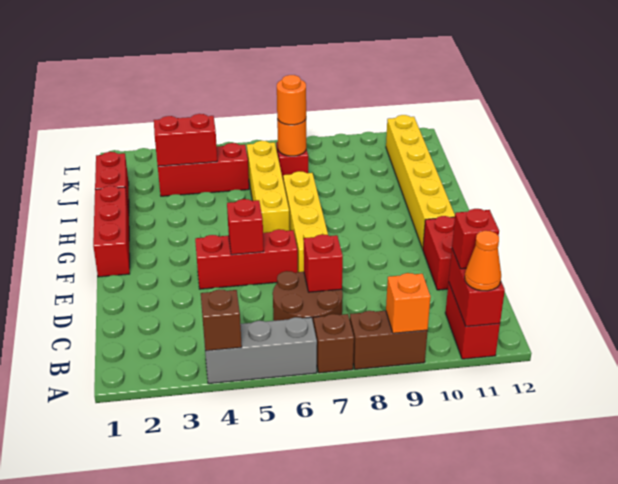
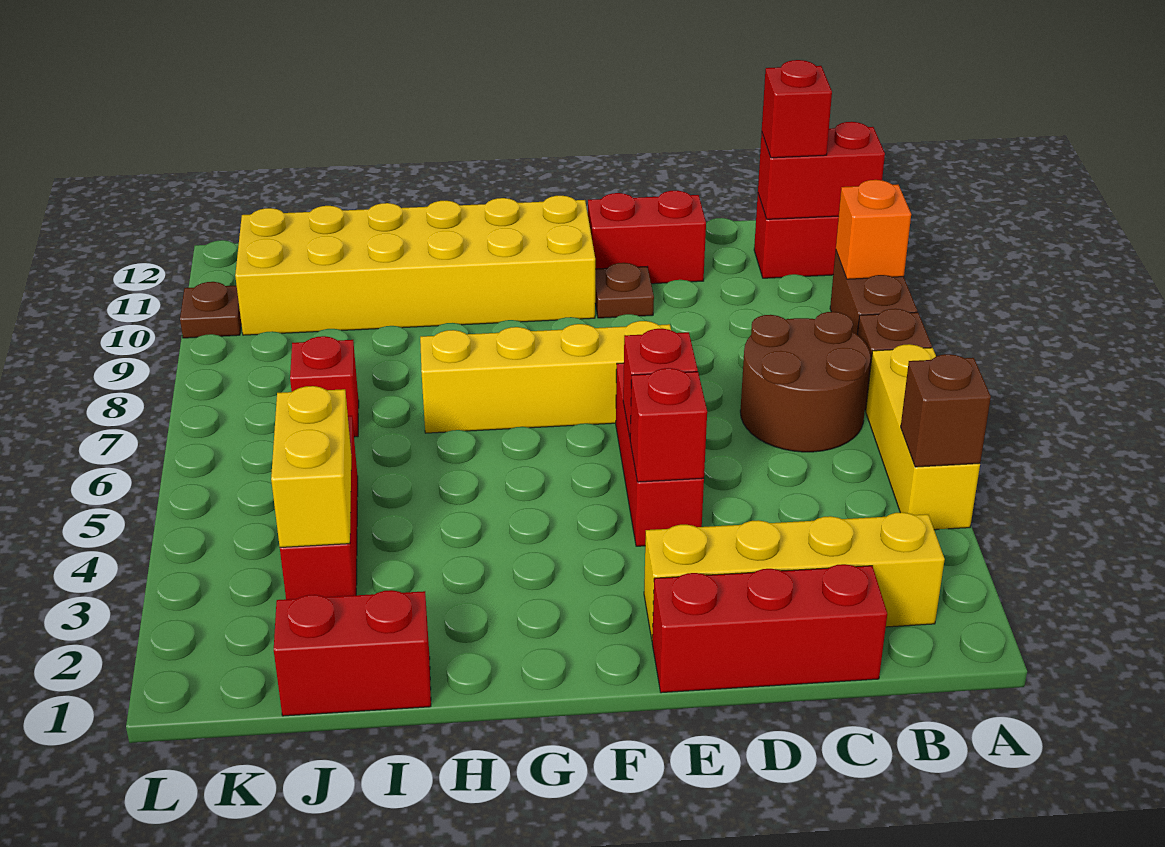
grey brick A4:A6 level 1 -> yellow brick A4:A6 level 1
orange cone A11 level 3 -> none
red brick C7 level 2 -> red brick E4 level 2
none -> brown plate E10 level 1
red brick F1:H1 level 1 -> red brick C1:E1 level 1
yellow brick F11:K11 level 1 -> yellow brick F10:K11 level 1
yellow brick G6:J6 level 1 -> yellow brick B2:E2 level 1
red brick J3:J4 level 2 -> yellow brick J3:J4 level 2
orange round brick J7 level 2 -> none
orange round brick J7 level 3 -> none
none -> brown plate L10 level 1

